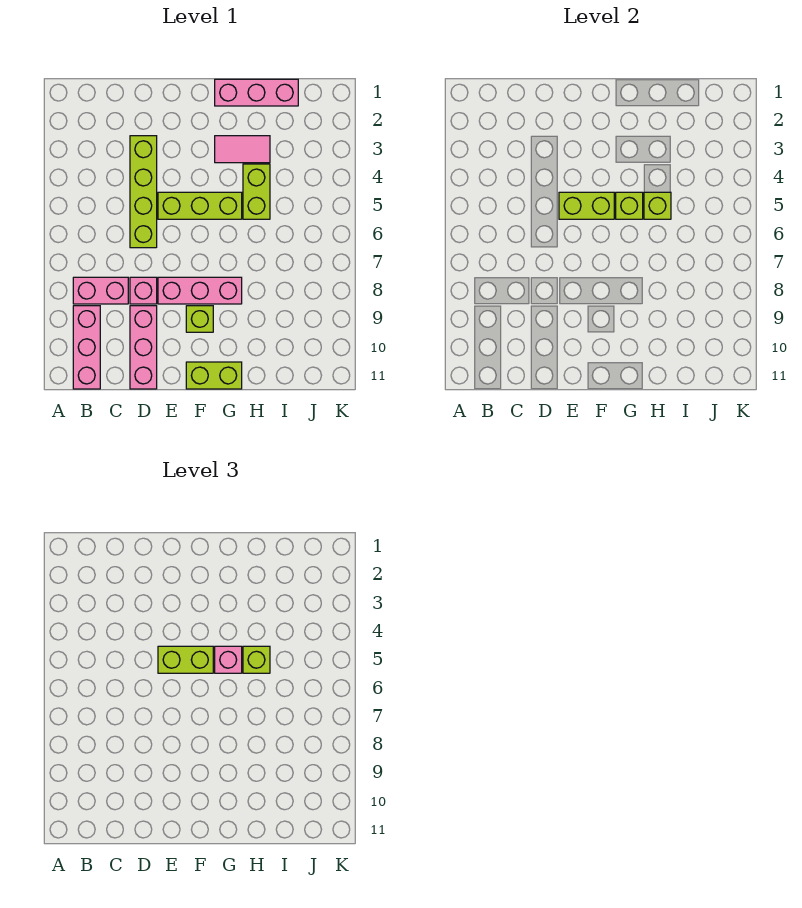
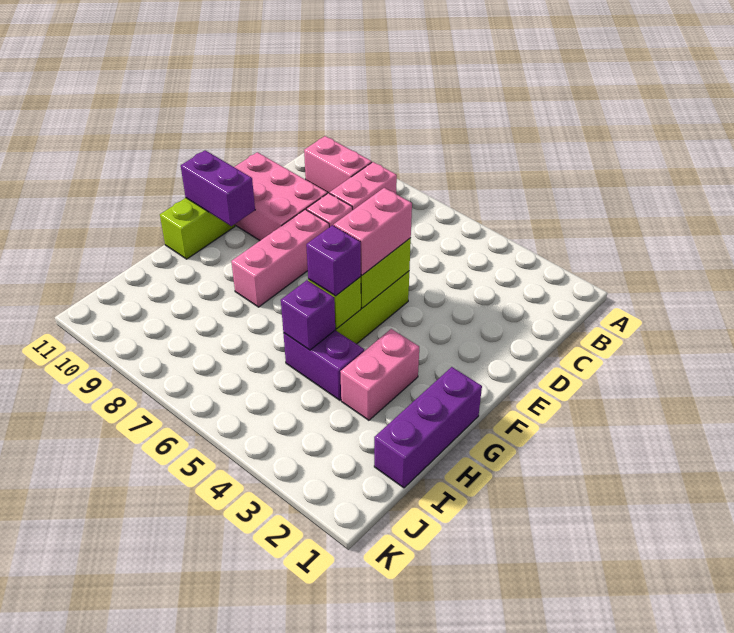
pink brick B9:B11 level 1 -> pink brick B9:B10 level 1
lime brick D3:D6 level 1 -> none
pink brick D9:D11 level 1 -> pink brick D9:E11 level 1
lime brick E5:F5 level 3 -> pink brick E5:F5 level 3
lime brick F9 level 1 -> none
none -> purple brick F10:F11 level 2
pink brick G1:I1 level 1 -> purple brick G1:I1 level 1
pink tile G3:H3 level 1 -> pink brick G3:H3 level 1
pink brick G5 level 3 -> purple brick G5 level 3
lime brick H4:H5 level 1 -> purple brick H4:H5 level 1
lime brick H5 level 2 -> purple brick H5 level 2
lime brick H5 level 3 -> none

